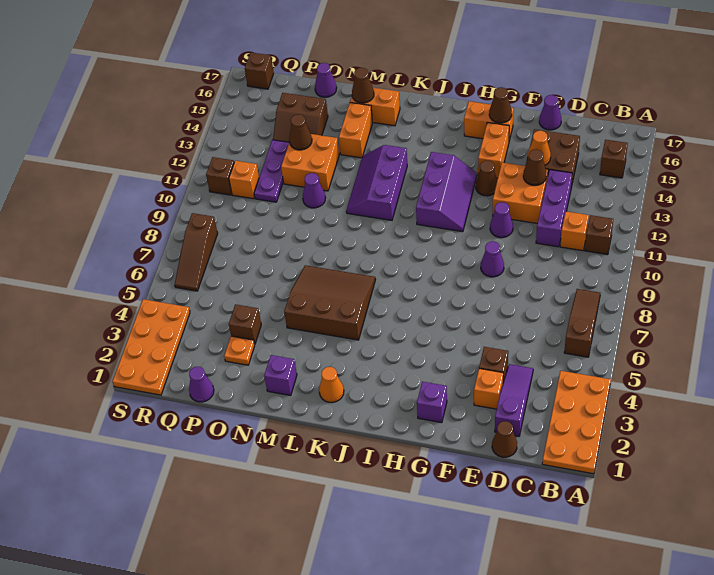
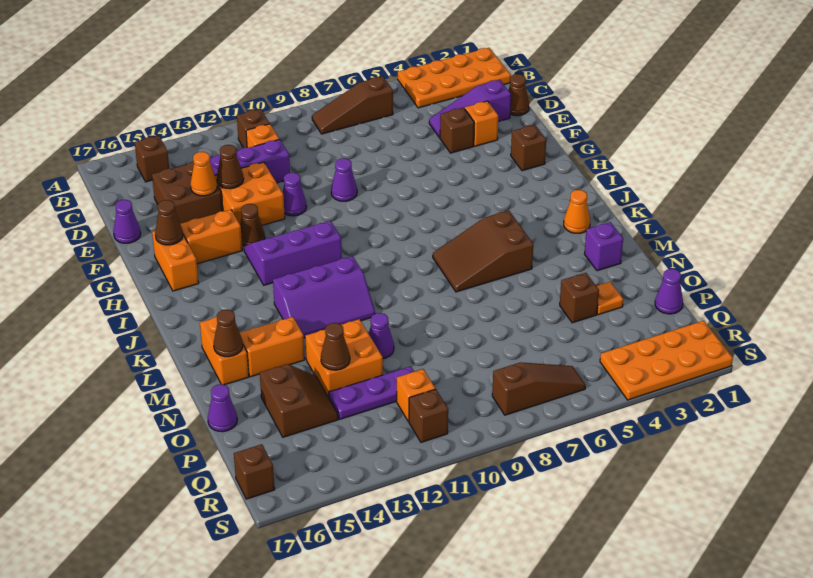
purple brick G2 level 1 -> brown brick G2 level 1
brown slope K5:M7 level 1 top 5 -> brown slope K5:L7 level 1 top 5

